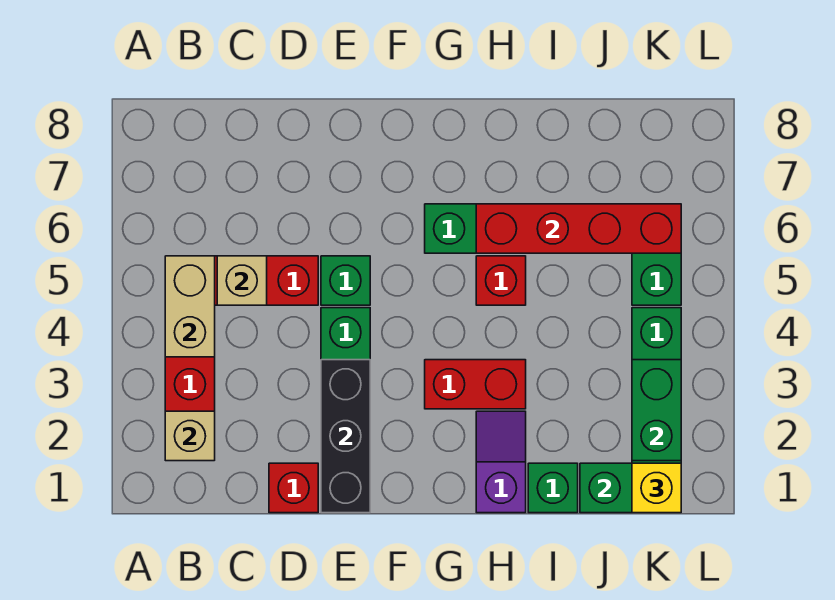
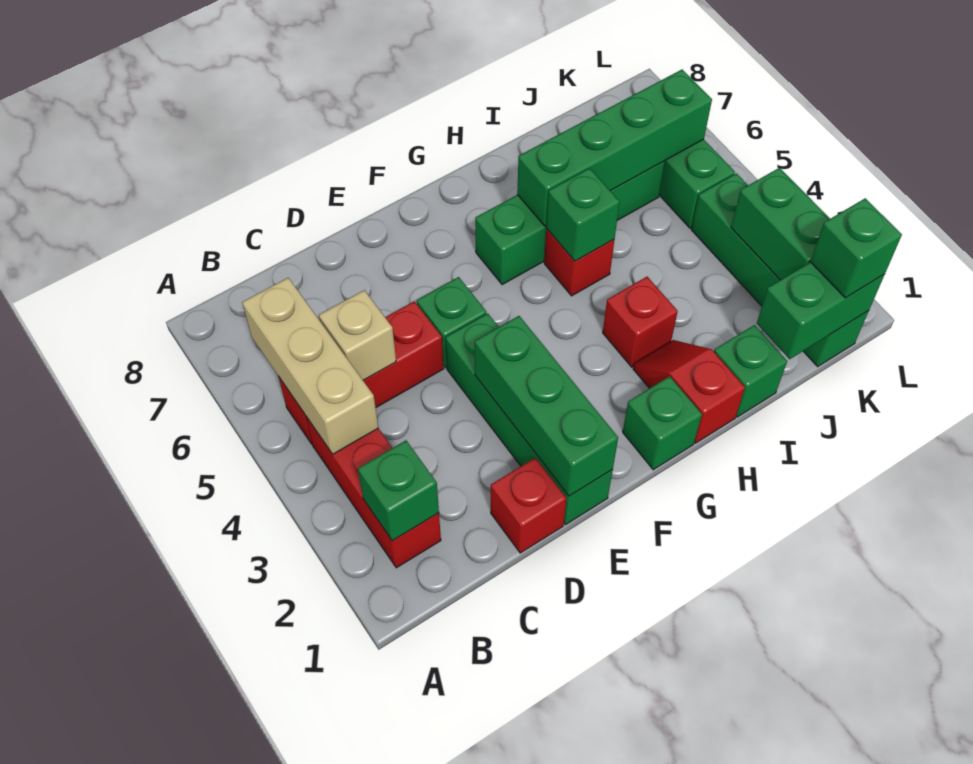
tan brick B2 level 2 -> green brick B2 level 2
tan brick B4:B5 level 2 -> tan brick B4:B6 level 2
black brick E1:E3 level 2 -> green brick E1:E3 level 2
none -> green brick G1 level 1
red brick G3:H3 level 1 -> red brick H3 level 1
purple slope H1:H2 level 1 top 1 -> red slope H1:H2 level 1 top 1
none -> green brick H5 level 2
red brick H6:K6 level 2 -> green brick H6:K6 level 2
yellow brick K1 level 3 -> green brick K1 level 3

